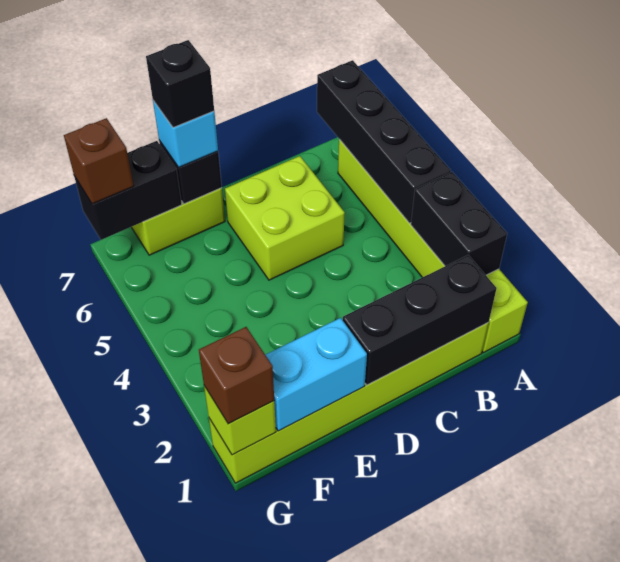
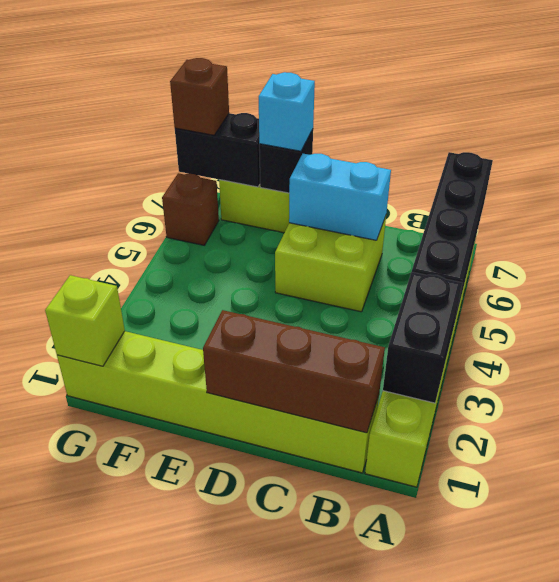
black brick B1:D1 level 2 -> brown brick B1:D1 level 2
cyan brick E1:F1 level 2 -> cyan brick C6:D6 level 2
black brick E7 level 4 -> none
brown brick G1 level 3 -> brown brick G6 level 1

